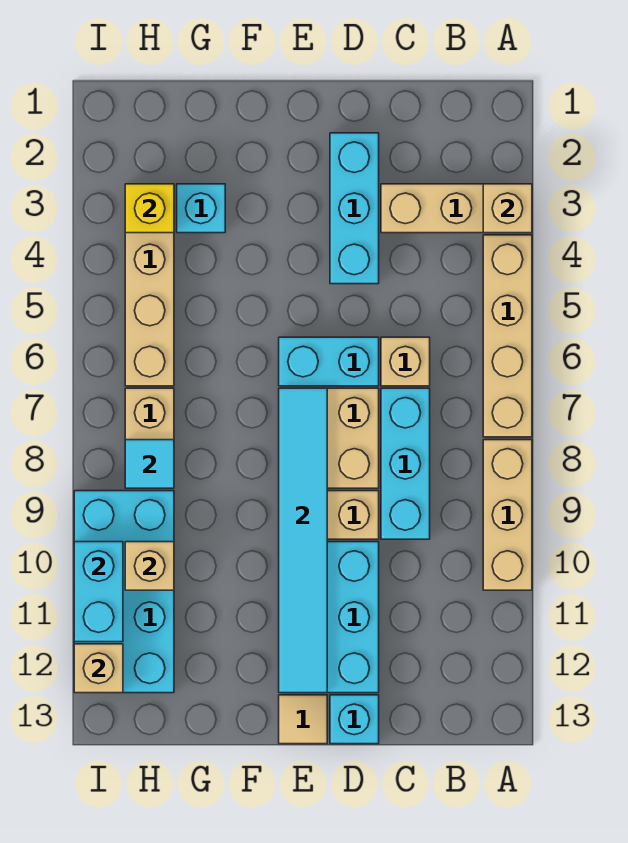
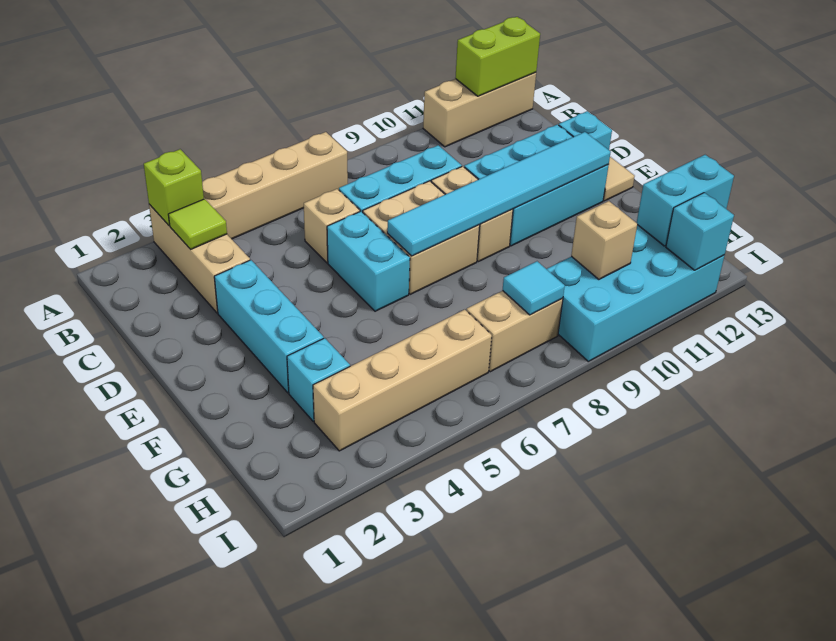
tan brick A3 level 2 -> lime brick A3 level 2
tan brick A8:A10 level 1 -> tan brick A11:A13 level 1
none -> lime brick A12:A13 level 2
none -> lime tile B3 level 2
cyan brick D2:D4 level 1 -> cyan brick D3:F3 level 1
yellow brick H3 level 2 -> none
cyan brick I10:I11 level 2 -> cyan brick H12:H13 level 2
tan brick I12 level 2 -> cyan brick I12 level 2

